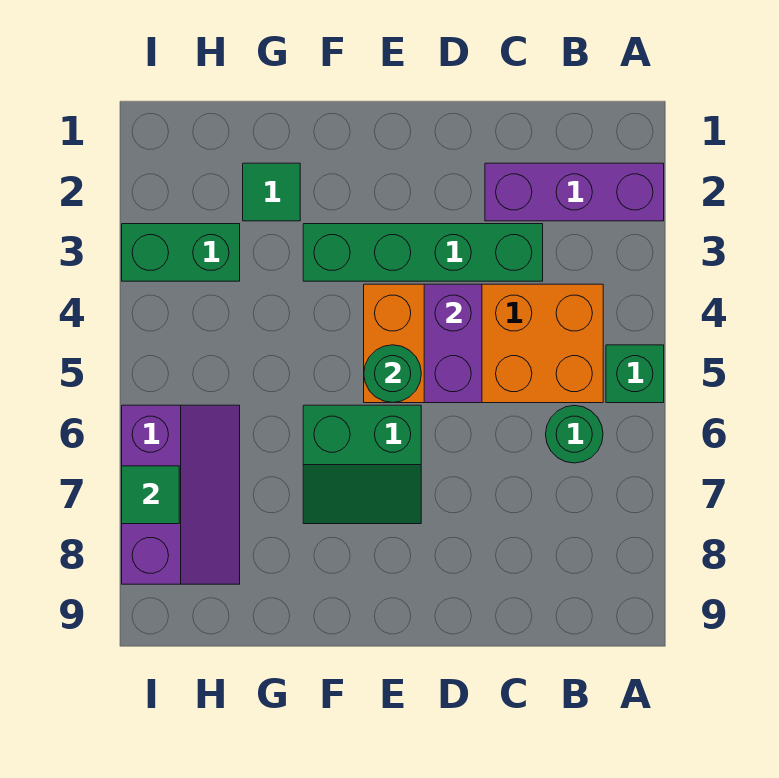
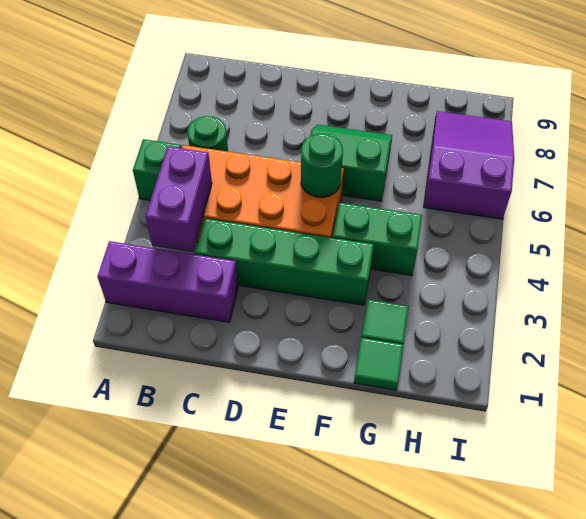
purple brick D4:D5 level 2 -> purple brick B3:B4 level 2
green brick H3:I3 level 1 -> green brick F4:G4 level 1
purple slope H6:I8 level 1 top I -> purple slope H6:I8 level 1 top 6
green tile I7 level 2 -> green tile G1 level 1

